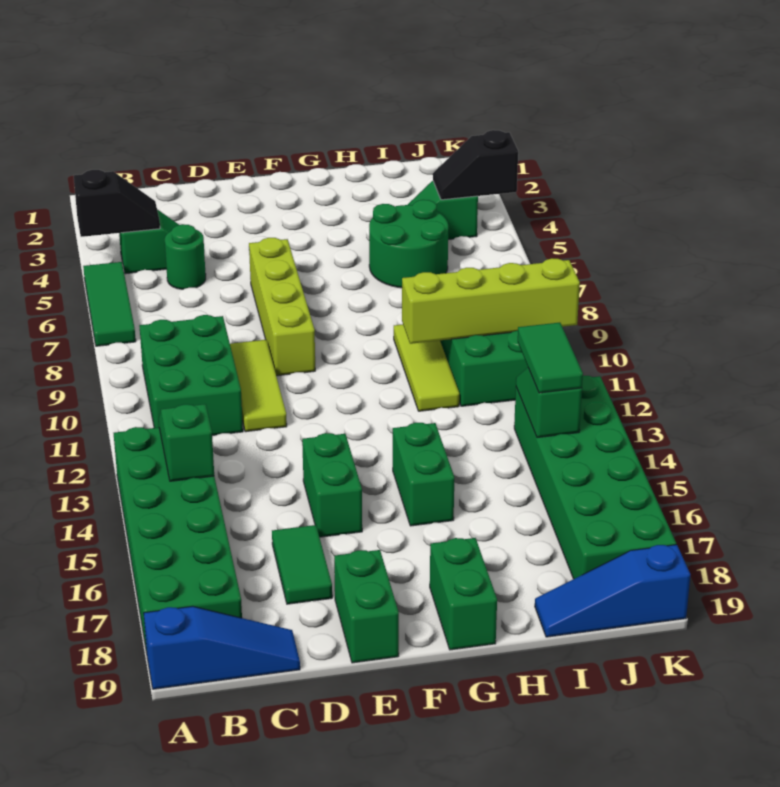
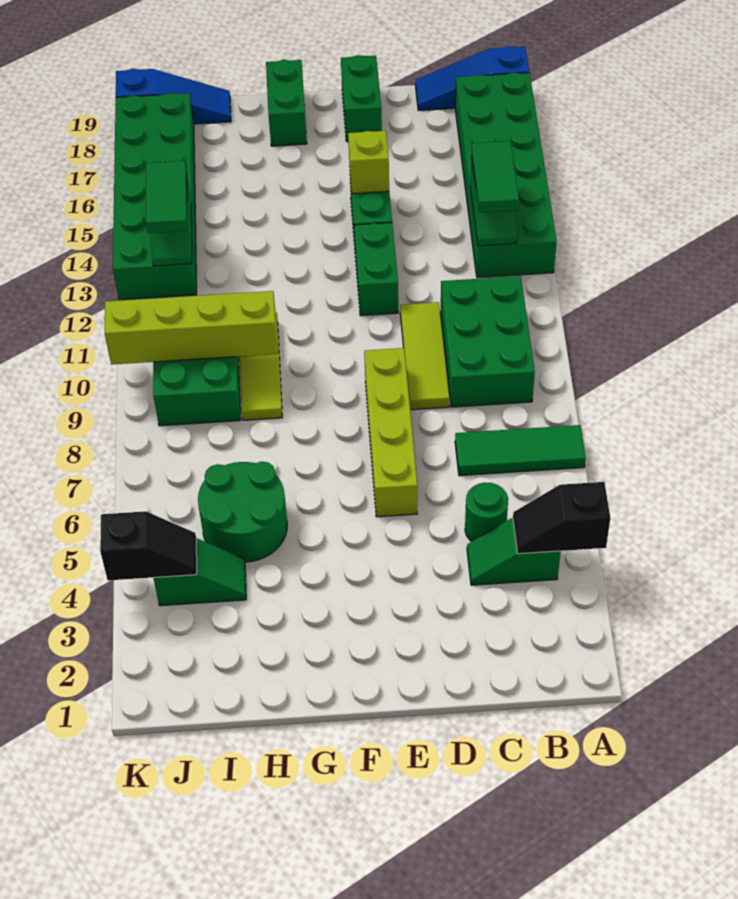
green tile A5:A7 level 1 -> green tile A7:C7 level 1
green tile D16:D17 level 1 -> green tile B13:B14 level 3
none -> lime brick E15 level 2
green brick G14:G15 level 1 -> green brick E12:E13 level 1

